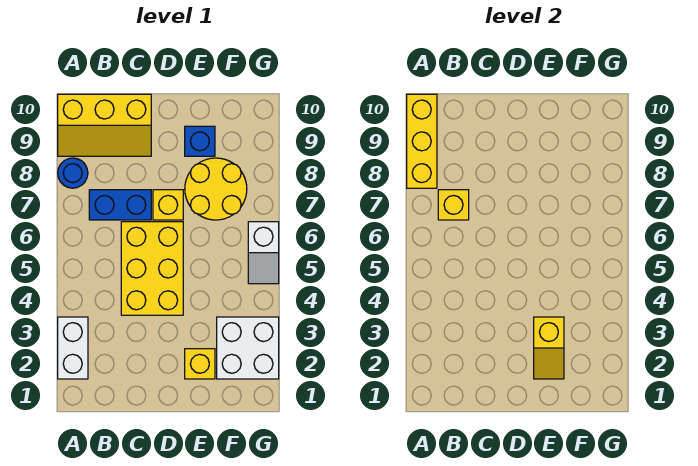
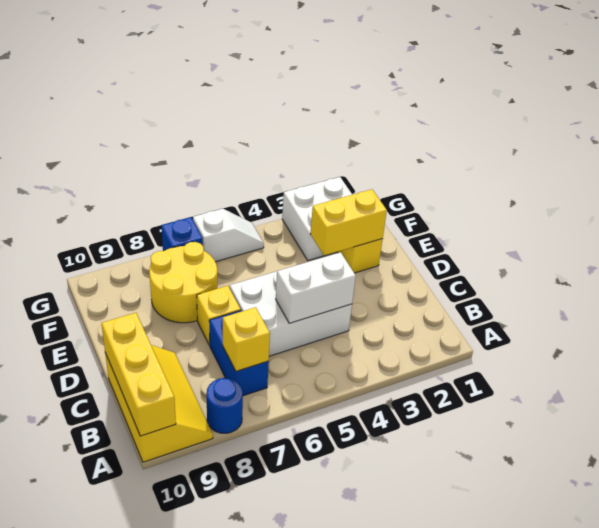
white brick A2:A3 level 1 -> white brick C4:C5 level 2
yellow brick A8:A10 level 2 -> yellow brick A10:C10 level 2
yellow brick C4:D6 level 1 -> white brick C4:D6 level 1
yellow slope E2:E3 level 2 top 3 -> yellow brick E2:E3 level 2
blue brick E9 level 1 -> blue brick G7 level 1

